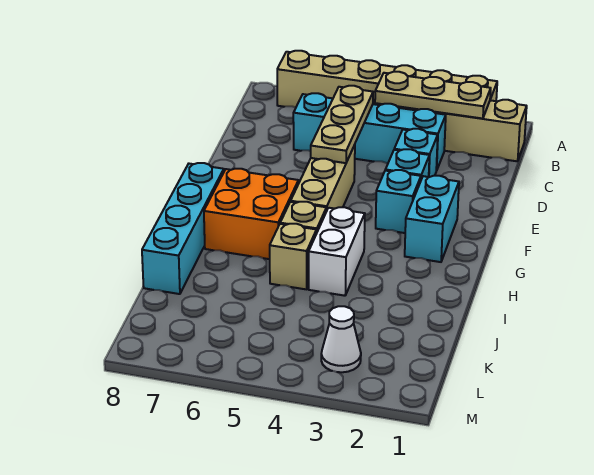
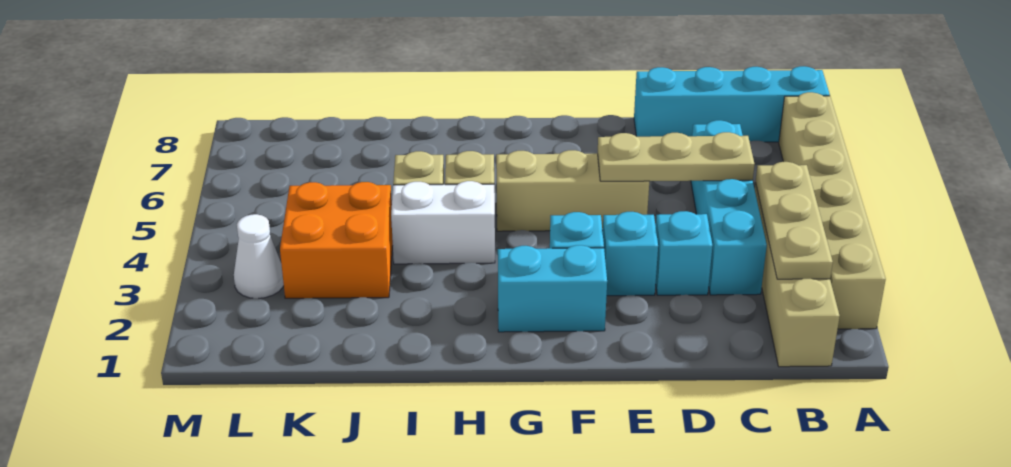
orange brick G6:H7 level 1 -> orange brick J3:K4 level 1
cyan brick G8:J8 level 1 -> cyan brick A8:D8 level 1

